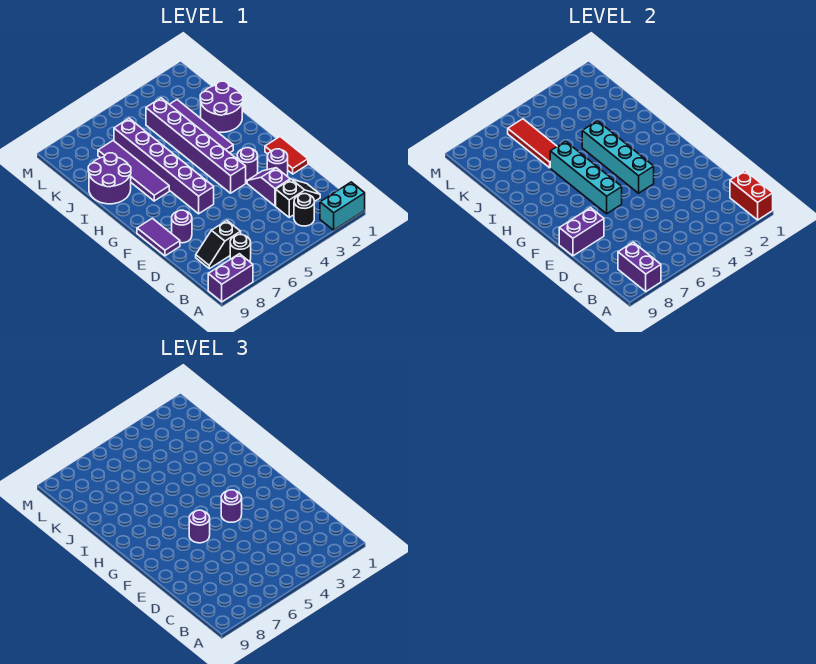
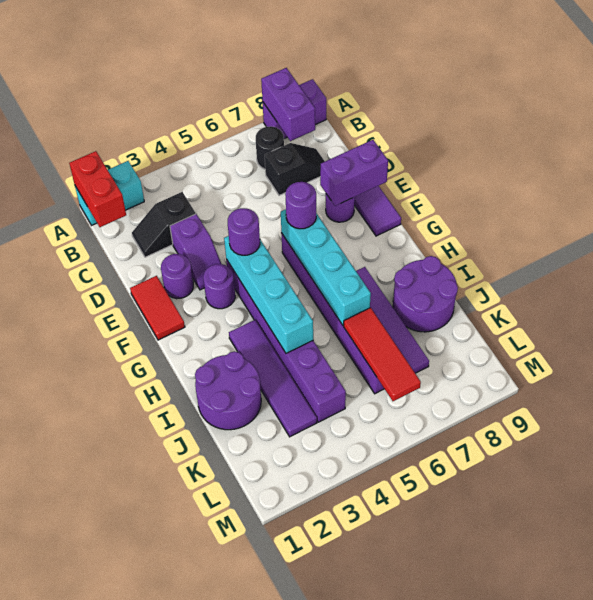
black round brick B3 level 1 -> none

